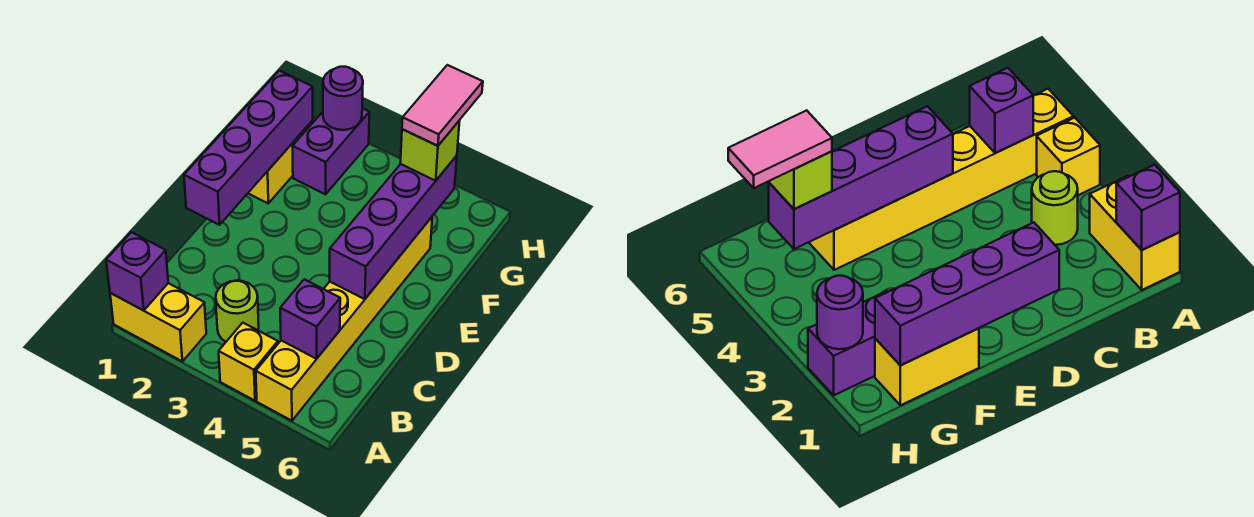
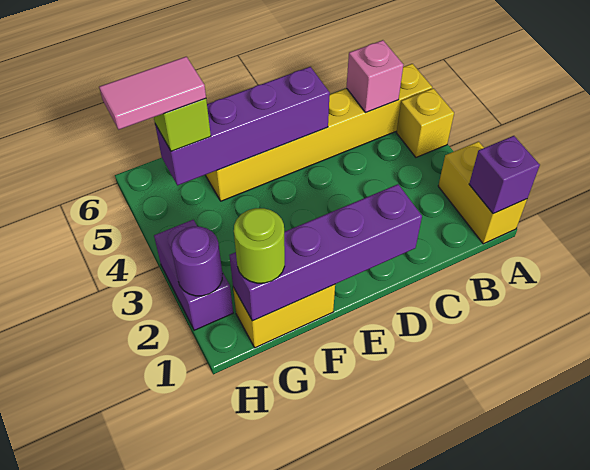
lime round brick B3 level 1 -> lime round brick G1 level 3
purple brick B5 level 2 -> pink brick B5 level 2
purple brick G2:H2 level 1 -> purple brick H2:H3 level 1

